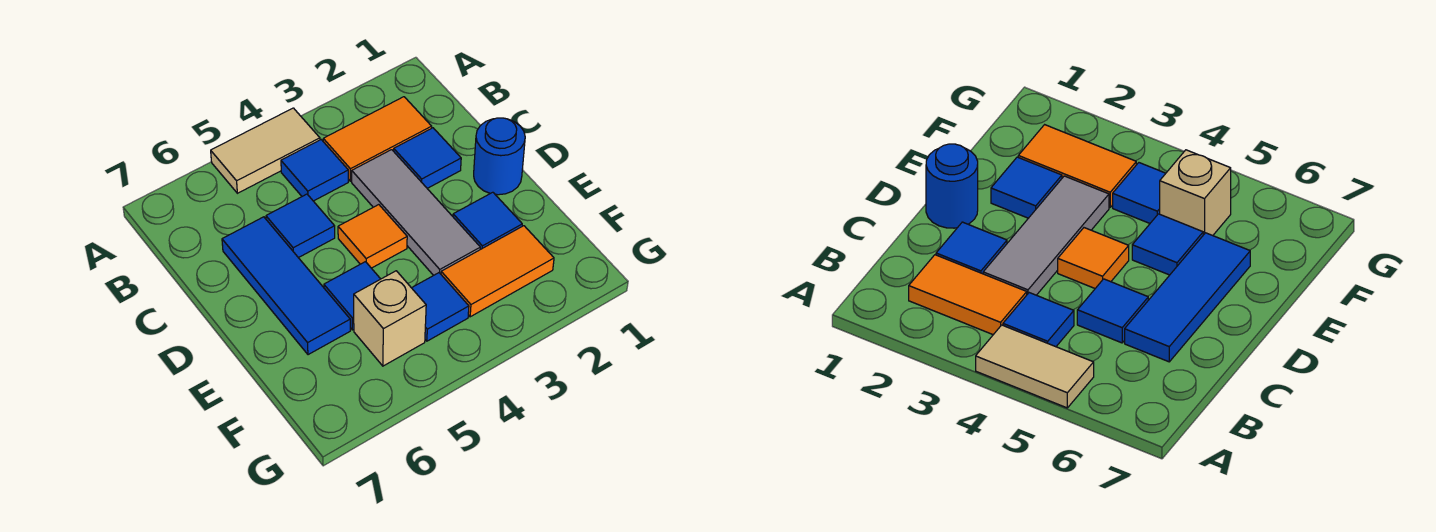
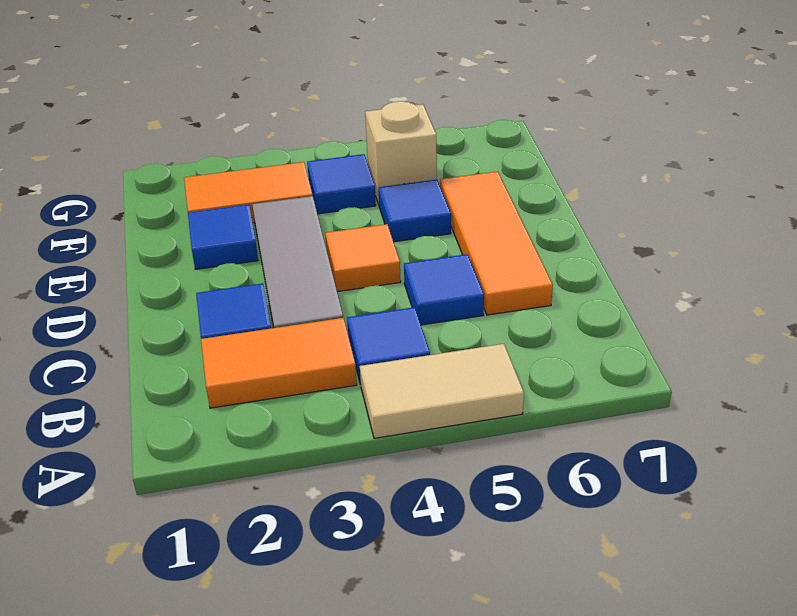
blue tile C6:E6 level 1 -> orange tile C6:E6 level 1
blue round brick D1 level 1 -> none

